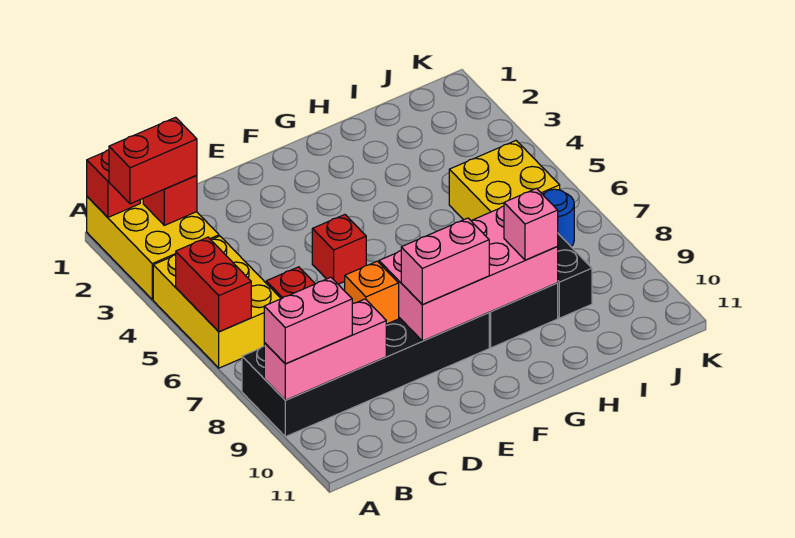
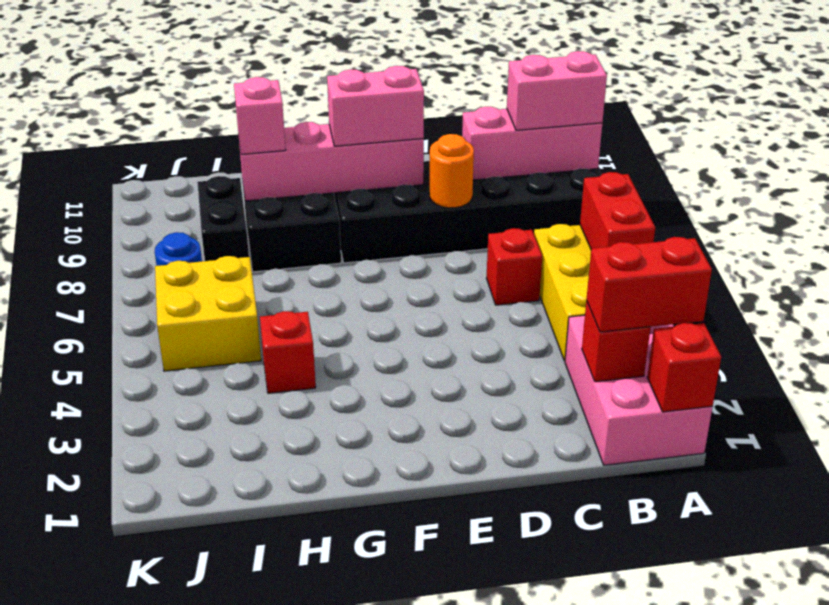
yellow brick A1:B3 level 1 -> pink brick A1:B3 level 1
orange brick D8 level 2 -> orange round brick D8 level 2
red brick E5 level 1 -> red brick H4 level 1
pink brick E8:H9 level 2 -> pink brick E9:H9 level 2

